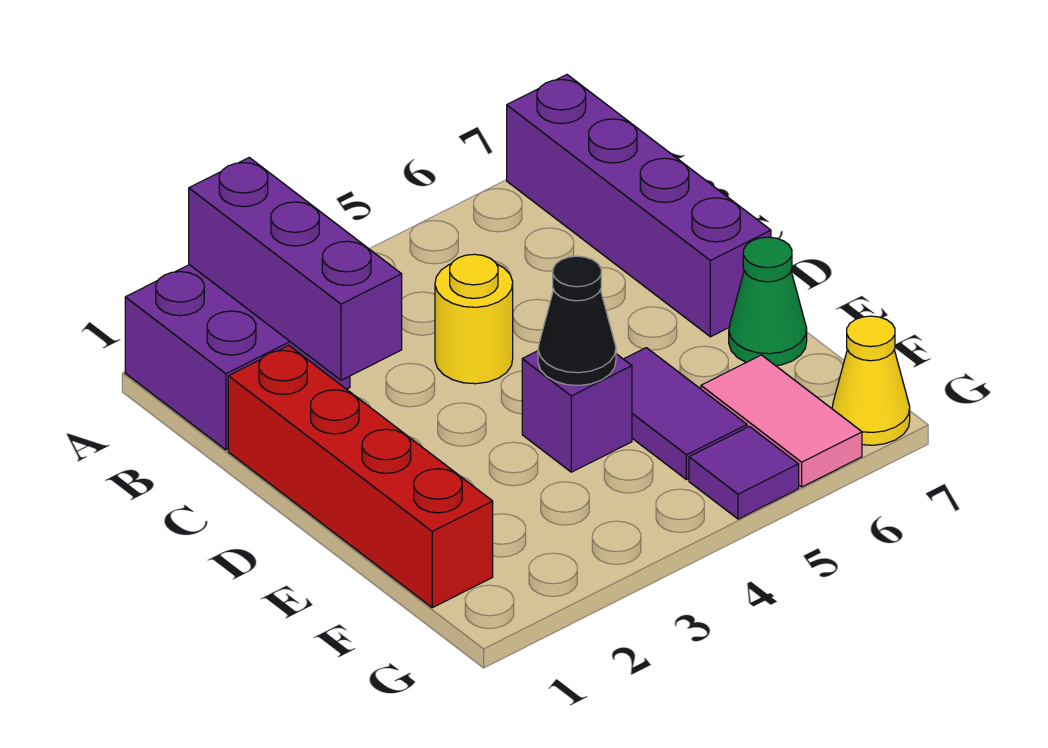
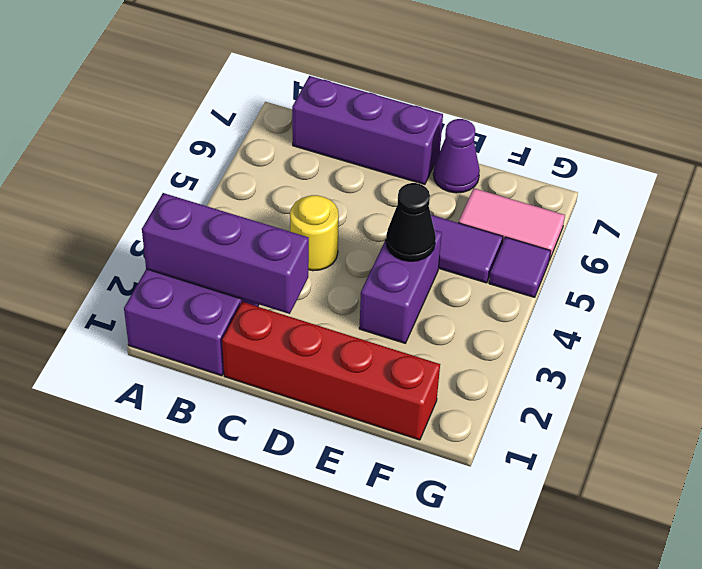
purple brick A7:D7 level 1 -> purple brick B7:D7 level 1
purple brick E4 level 1 -> purple brick E3:E4 level 1
green cone E7 level 1 -> purple cone E7 level 1
yellow cone G7 level 1 -> none

